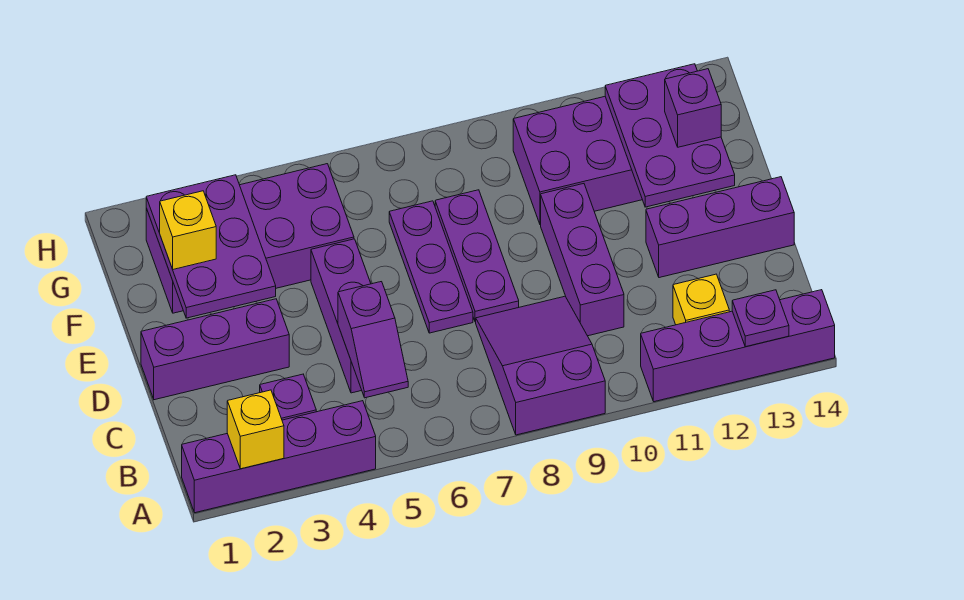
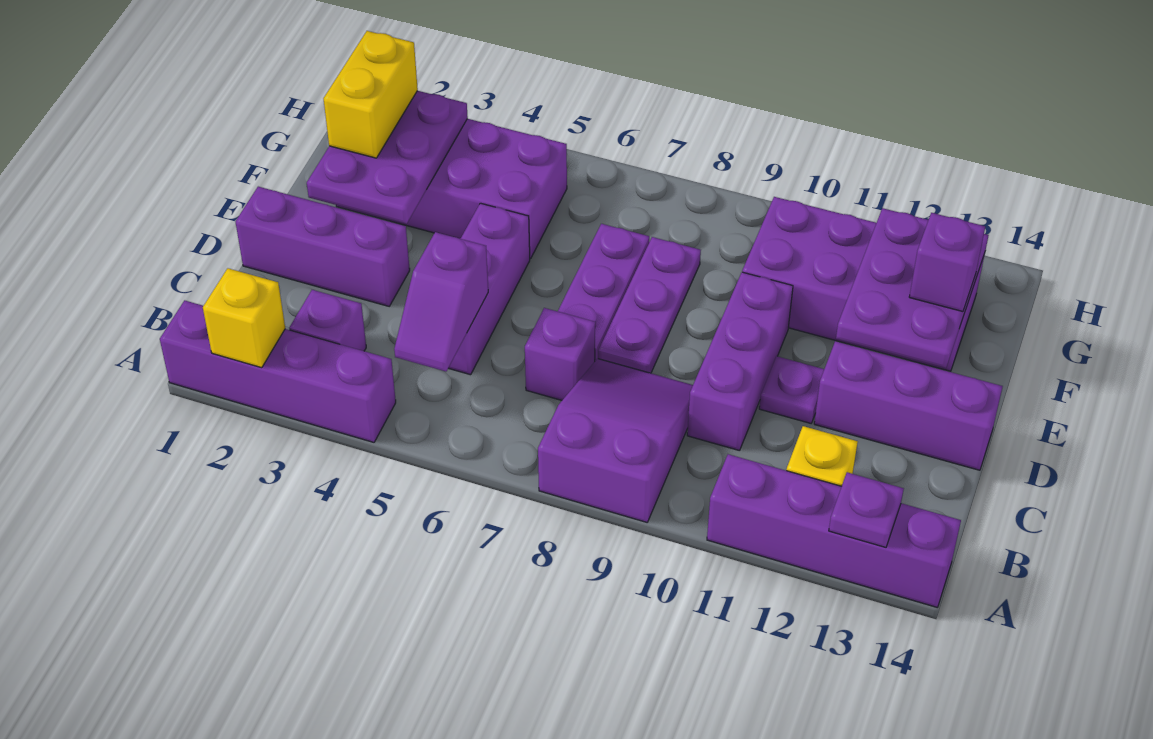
none -> purple brick C7 level 1
none -> purple plate D11 level 1
yellow brick F2 level 3 -> yellow brick F2:G2 level 3

